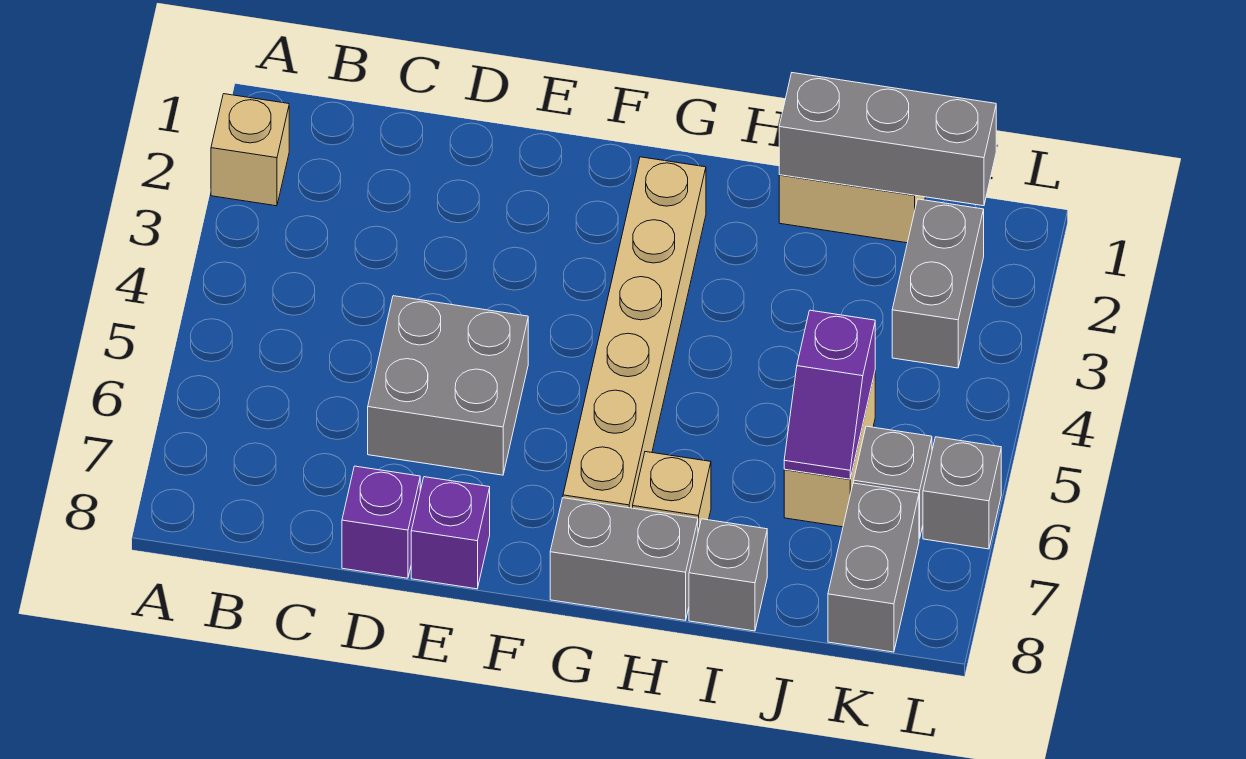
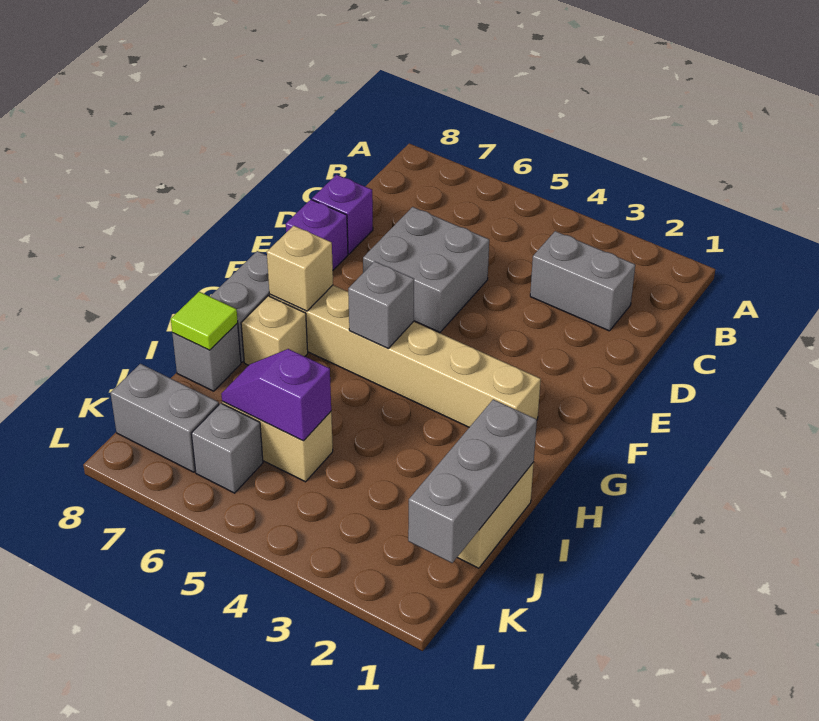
tan brick A2 level 1 -> tan brick G7 level 2
none -> lime tile I8 level 2
grey brick K2:K3 level 1 -> grey brick C2:C3 level 1
grey brick L6 level 1 -> grey brick G5 level 2

